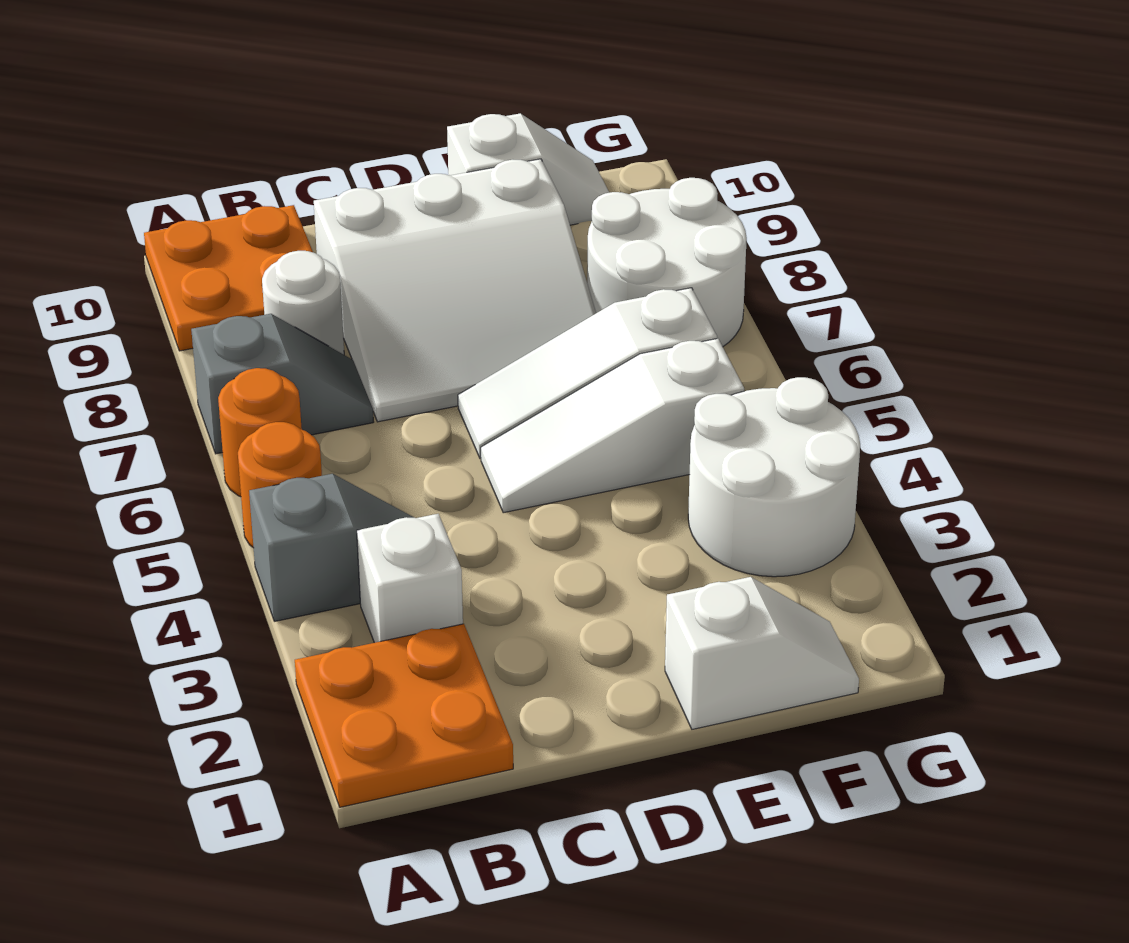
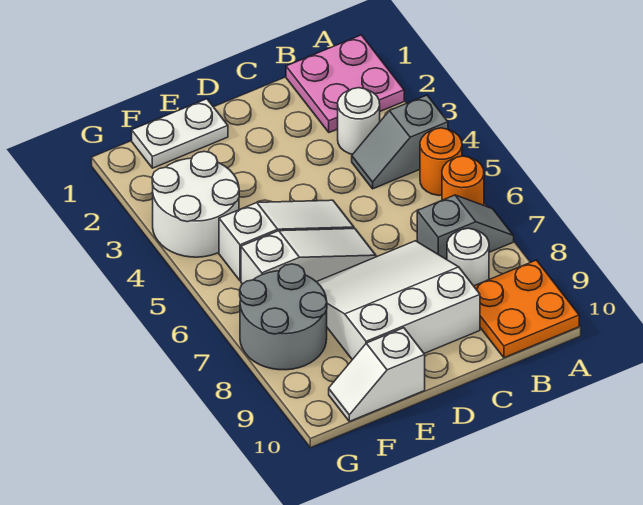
orange plate A1:B2 level 1 -> pink plate A1:B2 level 1
grey slope A7:B7 level 1 top A -> grey slope A7:B7 level 1 top B
white brick B3 level 1 -> white round brick B3 level 1
white slope E1:F1 level 1 top E -> white plate E1:F1 level 1
white round brick F7:G8 level 1 -> grey round brick F7:G8 level 1

